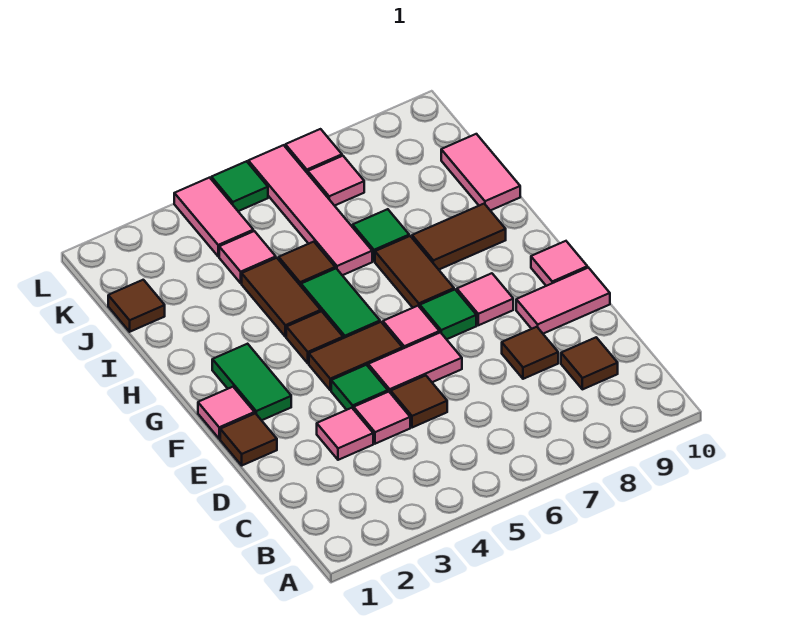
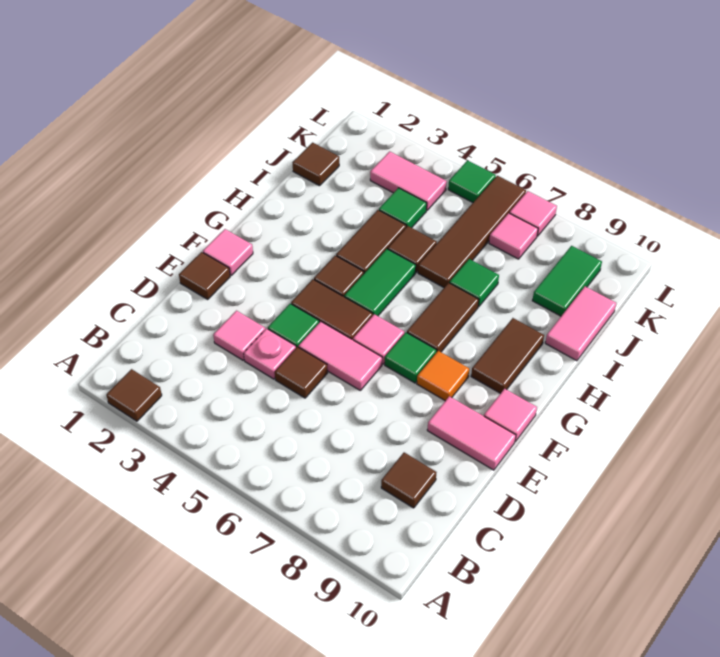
pink tile D4 level 1 -> pink plate D4 level 1
brown tile D8 level 1 -> brown tile A2 level 1
green tile F2:G2 level 1 -> green tile J9:K9 level 1
pink tile F8 level 1 -> orange tile F8 level 1
brown tile H8:H9 level 1 -> brown tile G9:H9 level 1
pink tile I6:L6 level 1 -> brown tile I6:L6 level 1
pink tile J4 level 1 -> green tile J4 level 1
pink tile K4:L4 level 1 -> pink tile K3:K4 level 1

